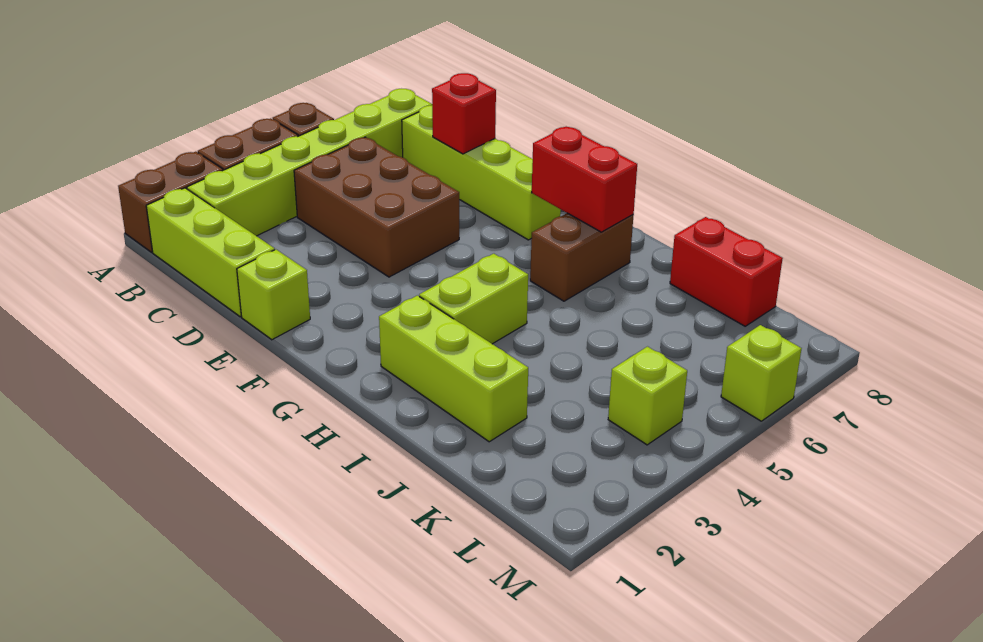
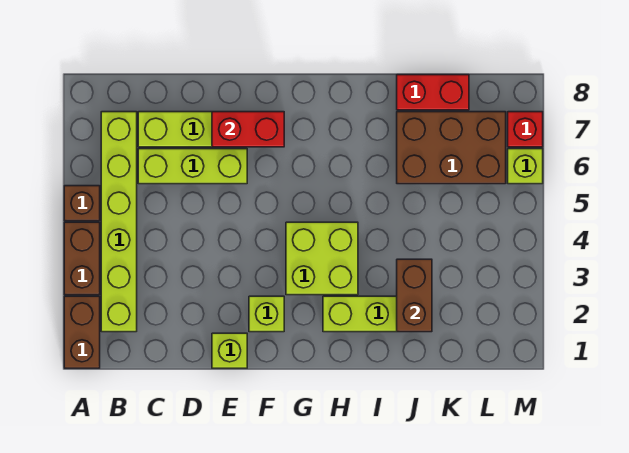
lime brick B1:D1 level 1 -> lime brick C6:E6 level 1
brown brick C4:E5 level 1 -> brown brick J6:L7 level 1
red brick D7 level 2 -> red brick M7 level 1
red brick G7:H7 level 2 -> red brick E7:F7 level 2
lime brick H3:H4 level 1 -> lime brick G3:H4 level 1
brown brick H6:H7 level 1 -> brown brick J2:J3 level 2
lime brick L4 level 1 -> lime brick F2 level 1

